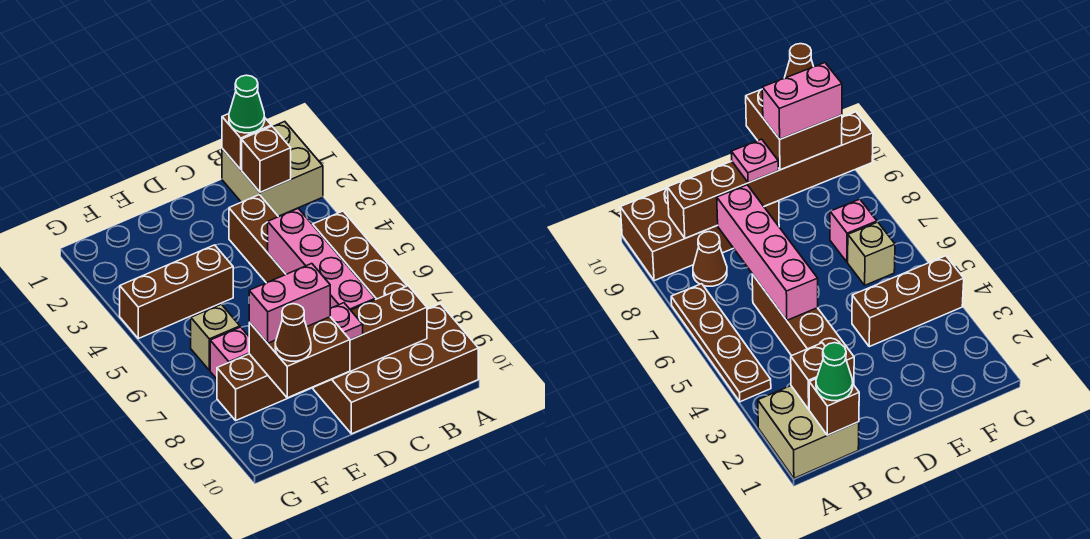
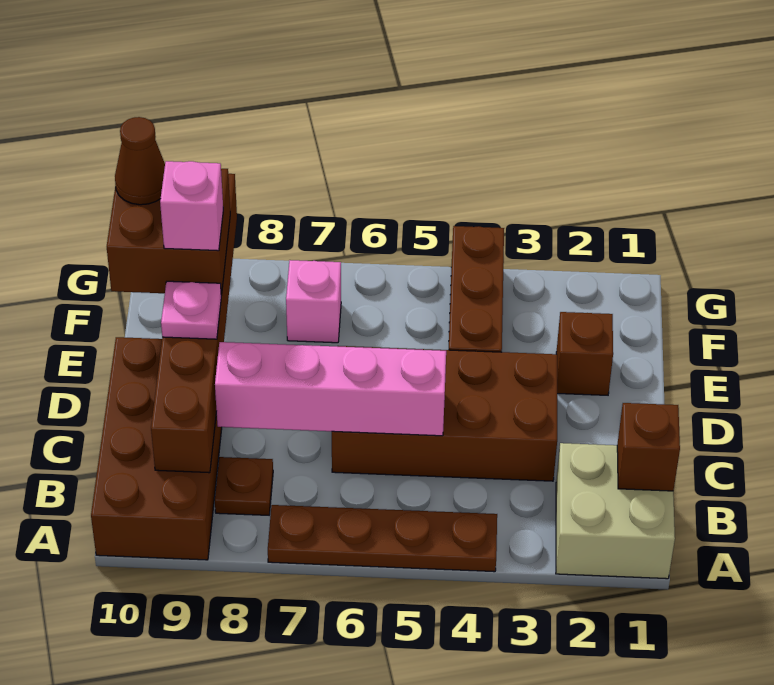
green cone B1 level 3 -> none
brown brick B2 level 2 -> brown brick E2 level 1
brown cone B8 level 1 -> brown plate B8 level 1
brown brick C3:C6 level 1 -> brown brick C3:D6 level 1
pink brick E9:F9 level 4 -> pink brick E9 level 4
tan brick F6 level 1 -> none

